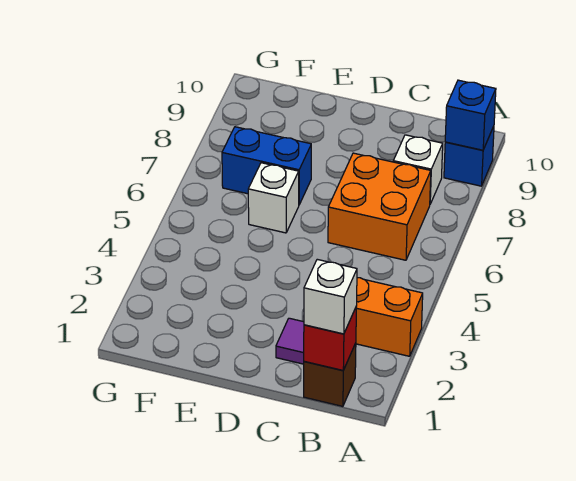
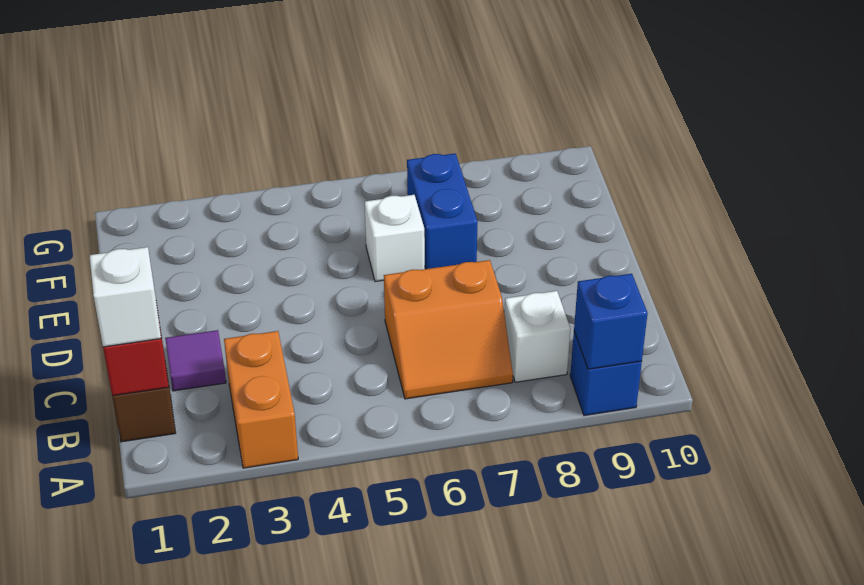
orange brick B6:C7 level 1 -> orange slope B6:C7 level 1 top C

